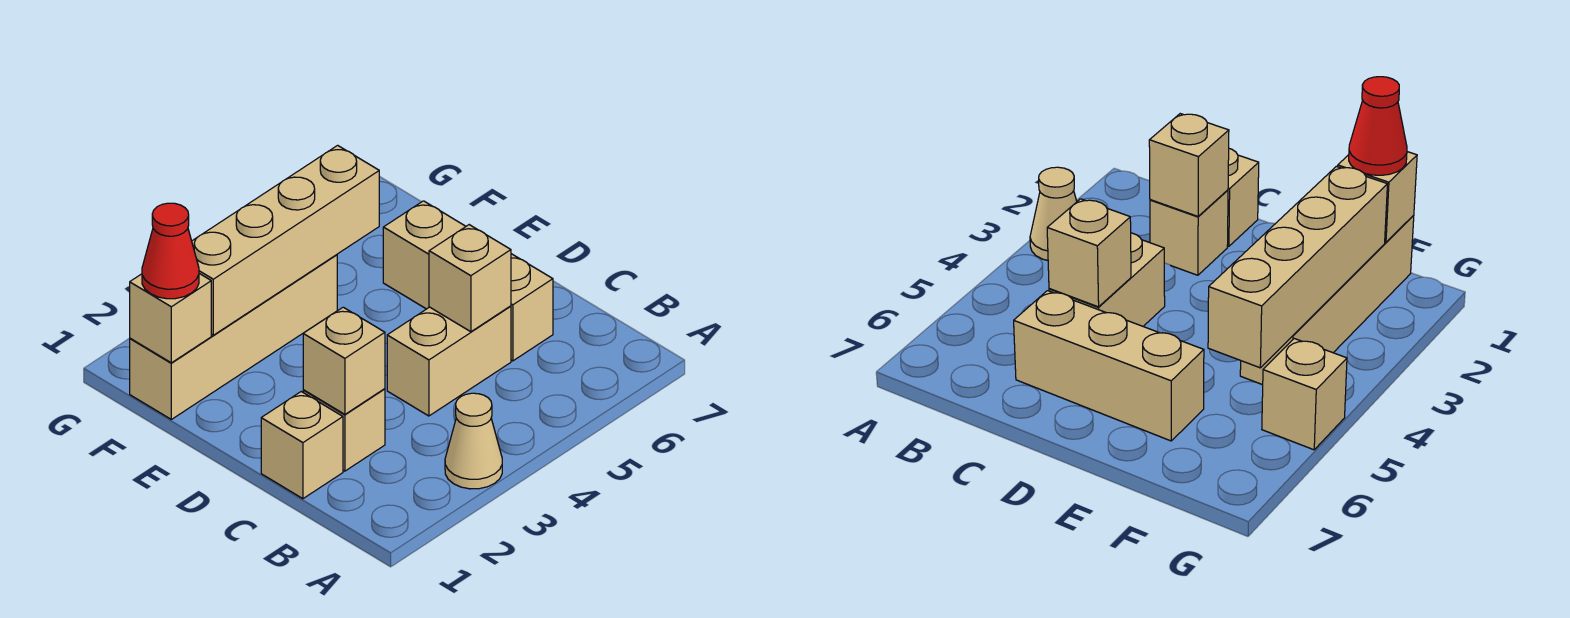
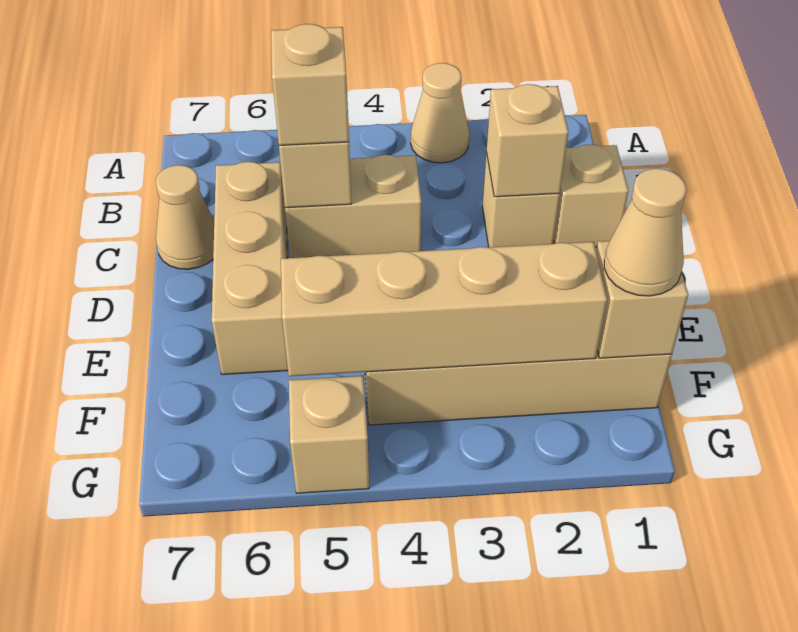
none -> tan brick C5 level 3
none -> tan cone C7 level 1
red cone F1 level 3 -> tan cone F1 level 3

